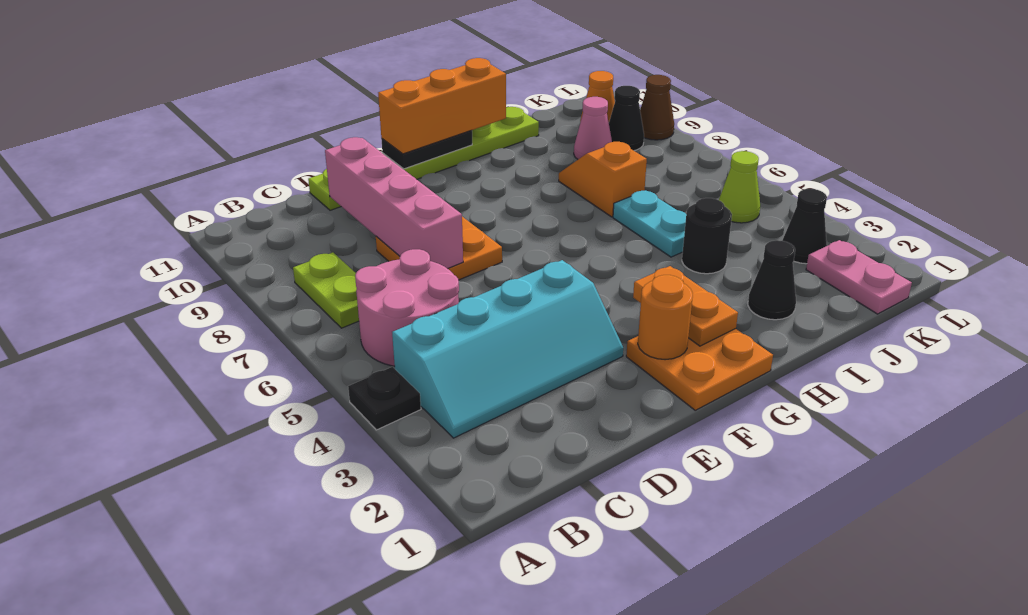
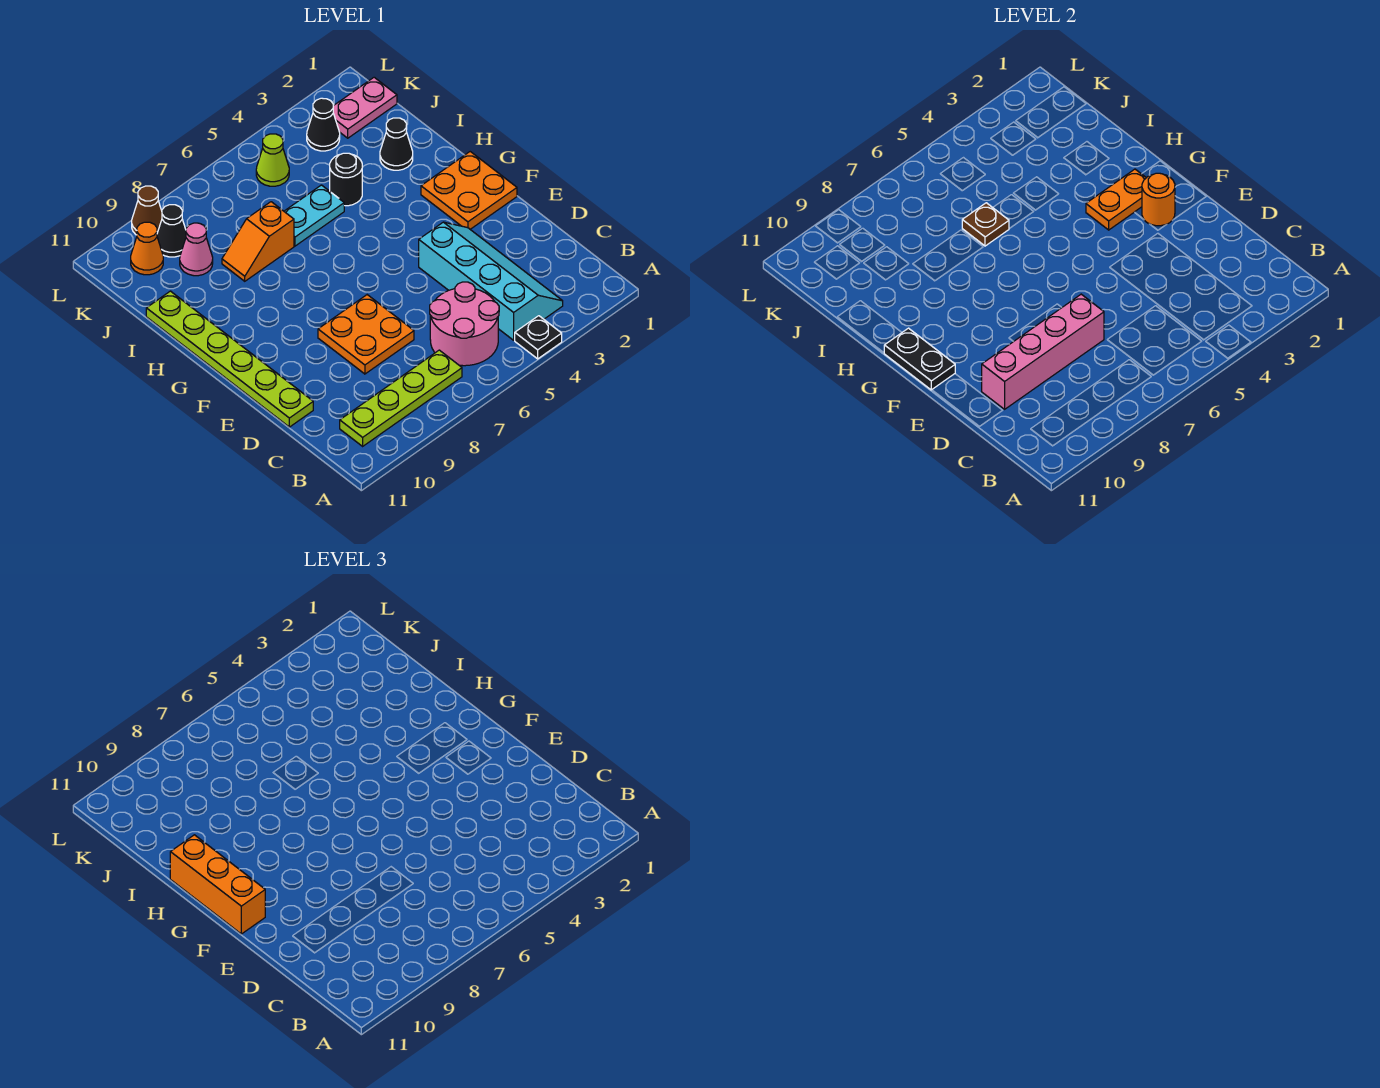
lime plate B7:B8 level 1 -> lime plate B7:B10 level 1
none -> brown plate I6 level 2

